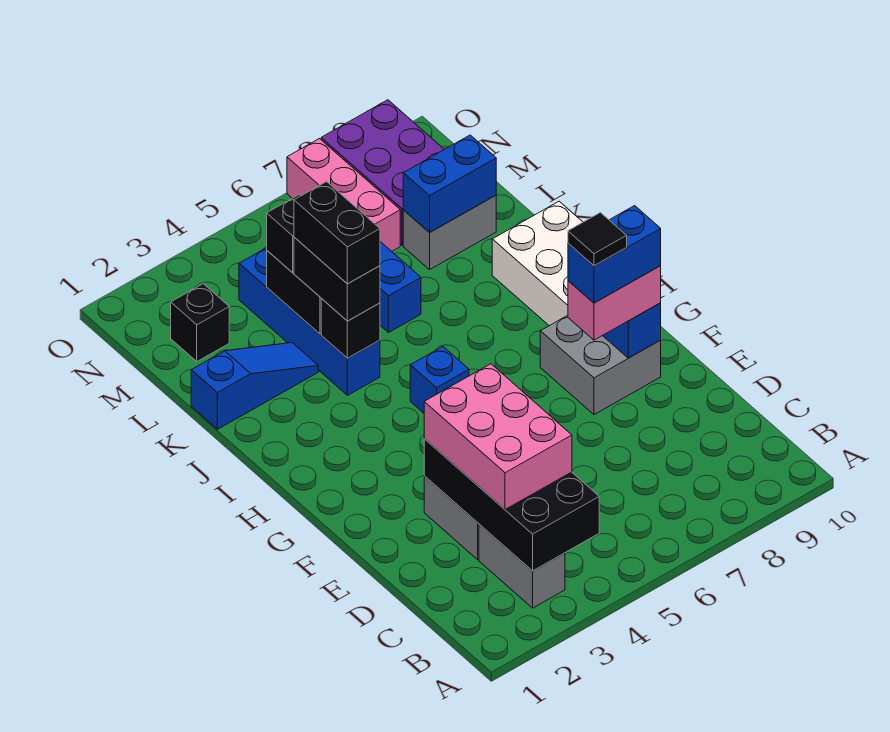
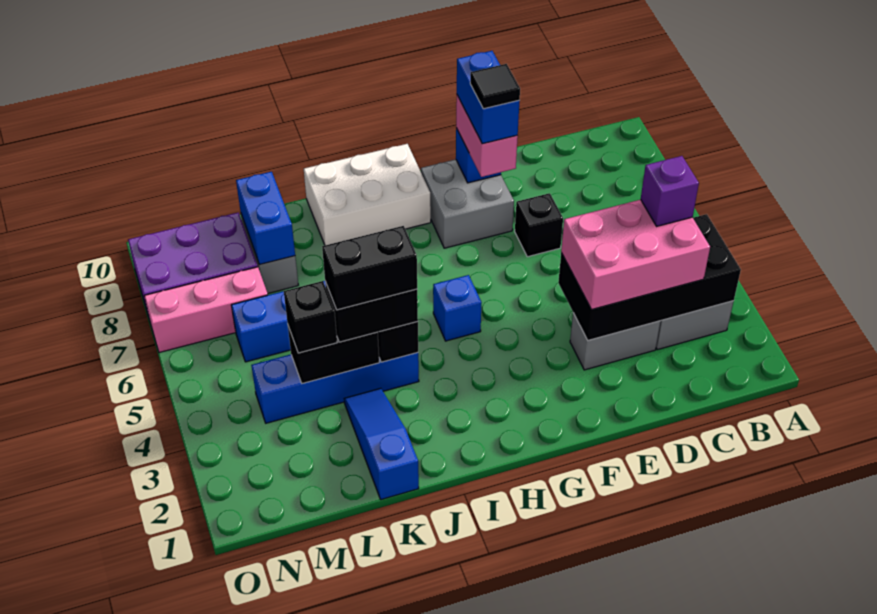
none -> purple brick C4 level 4
black brick M2 level 1 -> black brick E7 level 1

